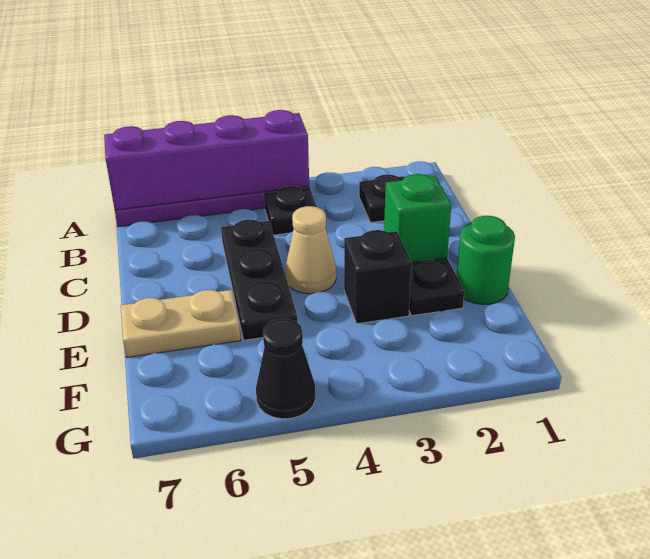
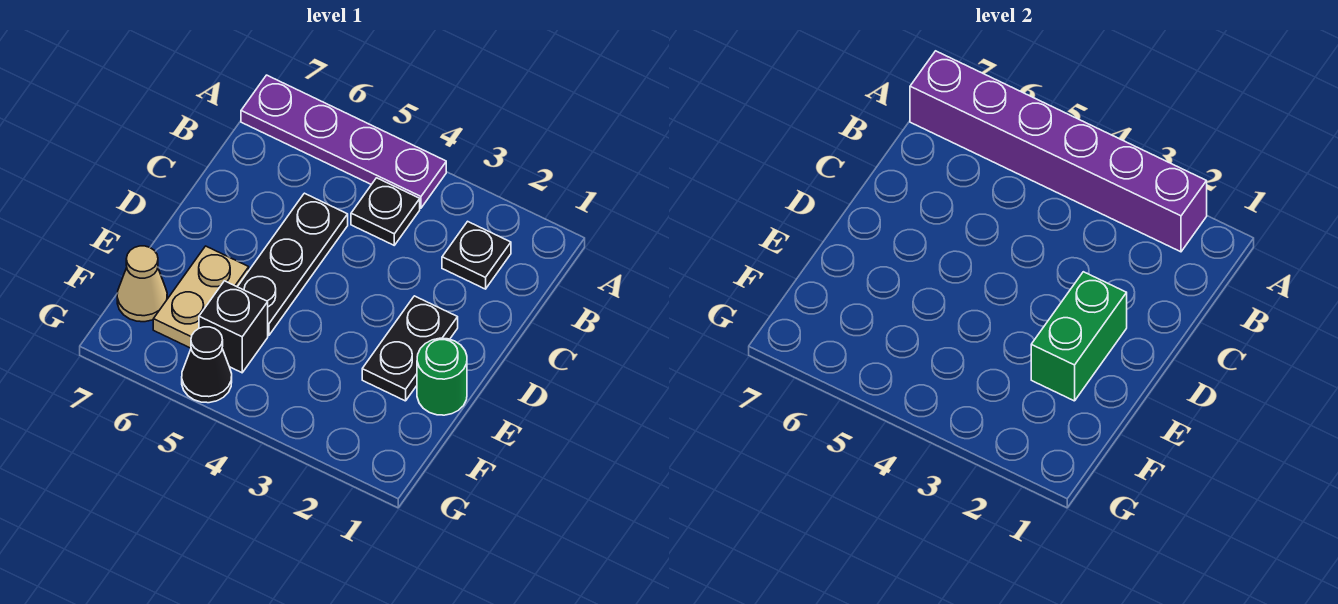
purple brick A4:A7 level 2 -> purple brick A2:A7 level 2
green brick D2 level 2 -> green brick D2:E2 level 2
tan cone D4 level 1 -> tan cone F7 level 1
black brick E3 level 1 -> black brick F5 level 1
tan plate E6:E7 level 1 -> tan plate E6:F6 level 1

